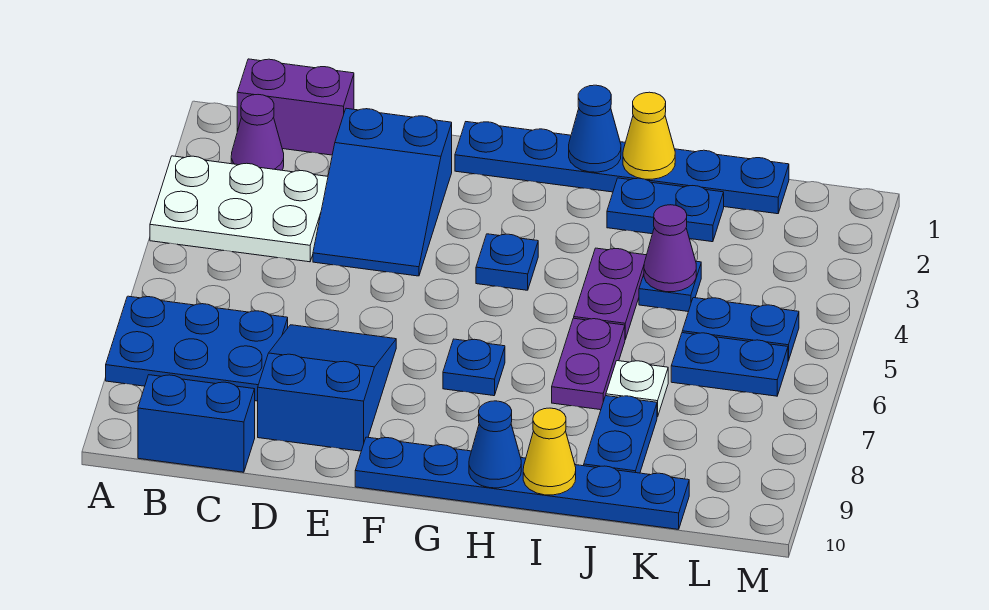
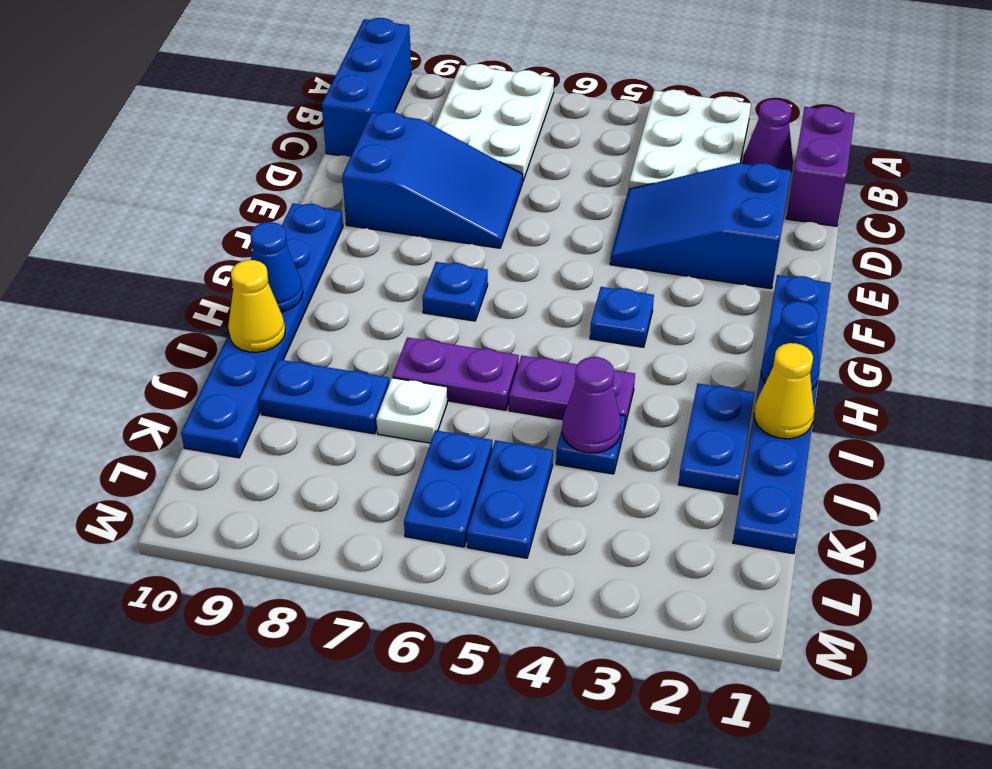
blue plate A7:C8 level 1 -> white plate A7:C8 level 1
blue brick B10:C10 level 1 -> blue brick A10:C10 level 1

